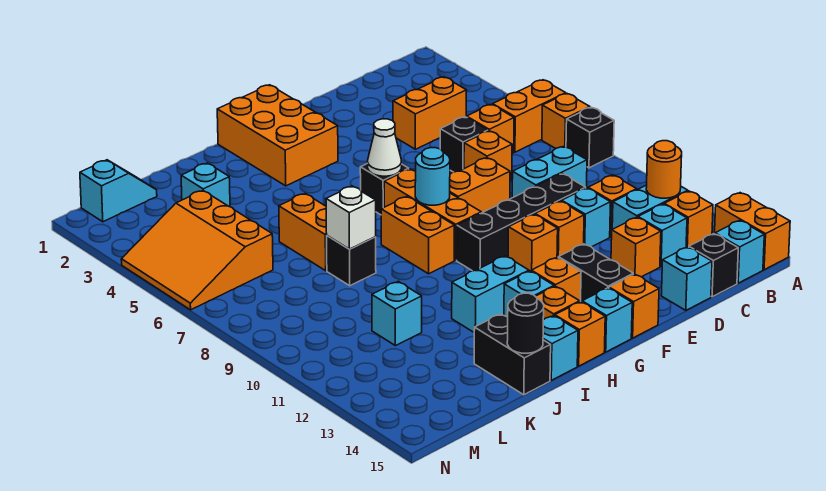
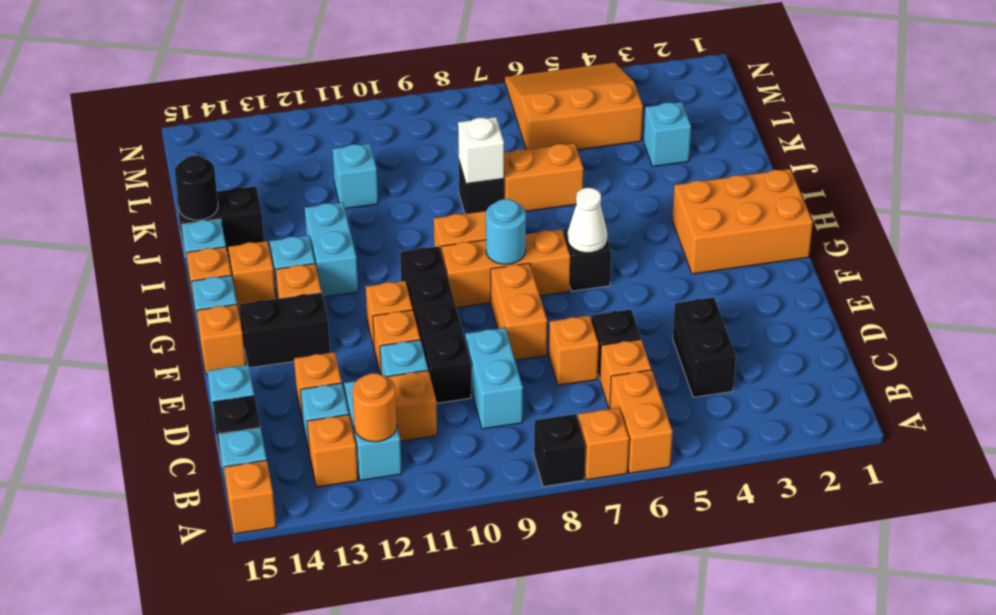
orange brick A14:A15 level 1 -> orange brick A15 level 1
orange brick C4:D4 level 1 -> black brick C4:D4 level 1
cyan slope L1:M1 level 1 top M -> none

